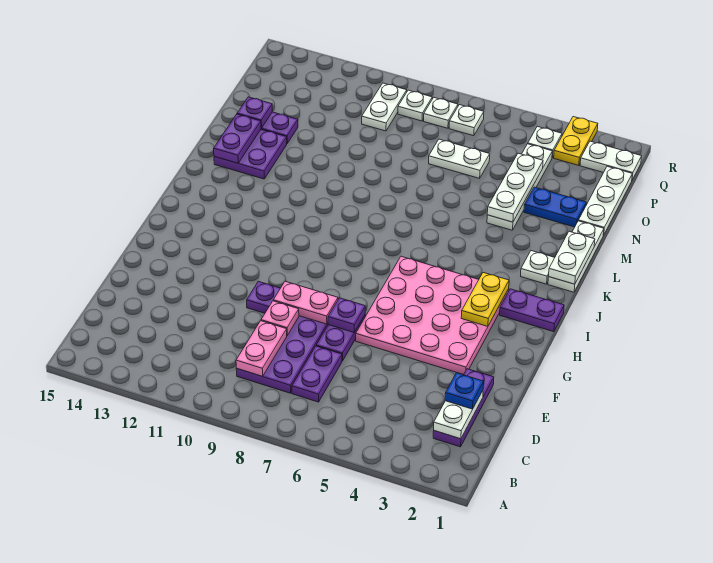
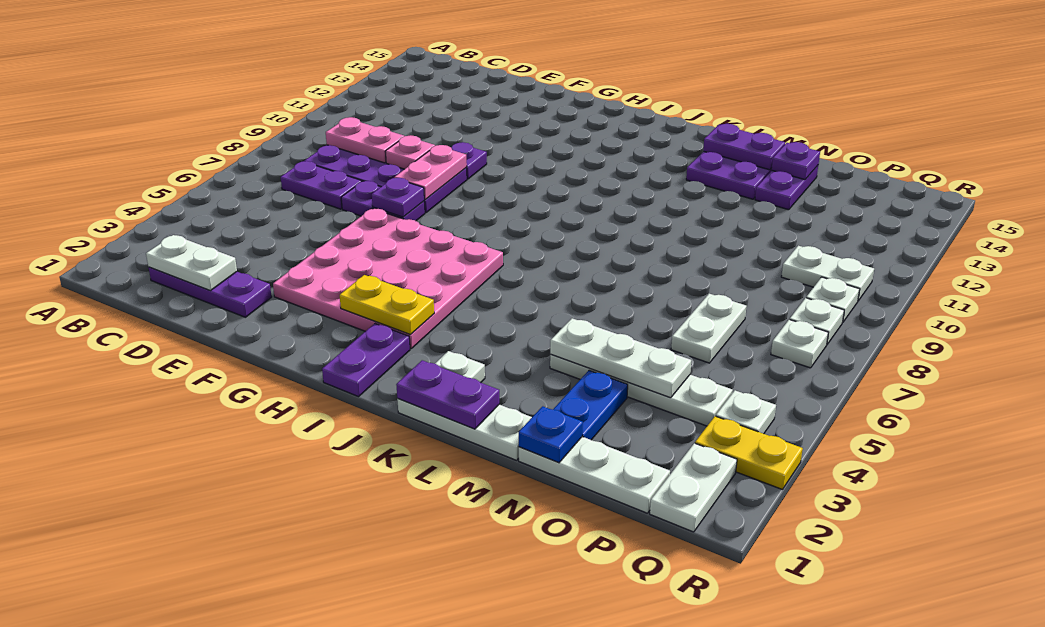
blue plate D2 level 3 -> blue plate N1 level 2
white plate K1:L1 level 2 -> purple plate K1:L1 level 2

